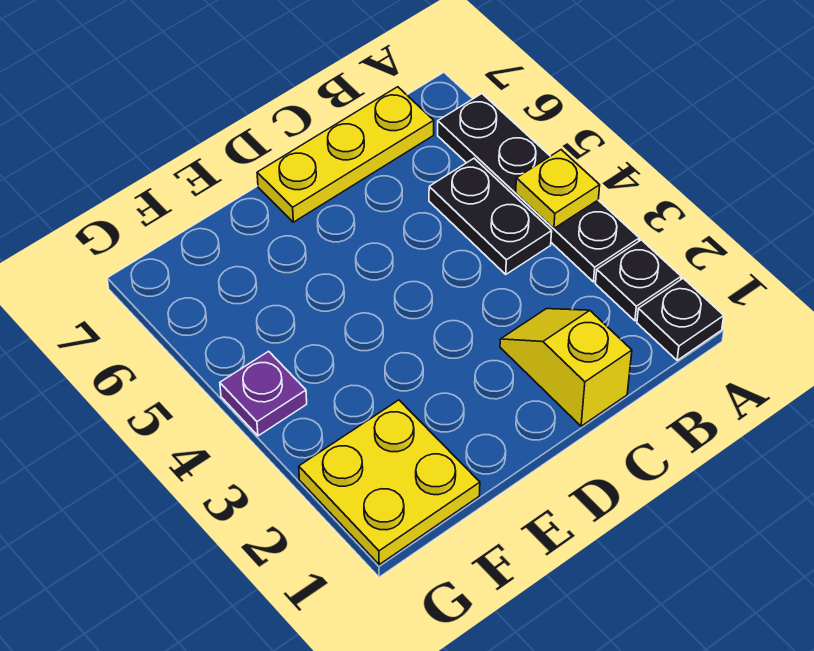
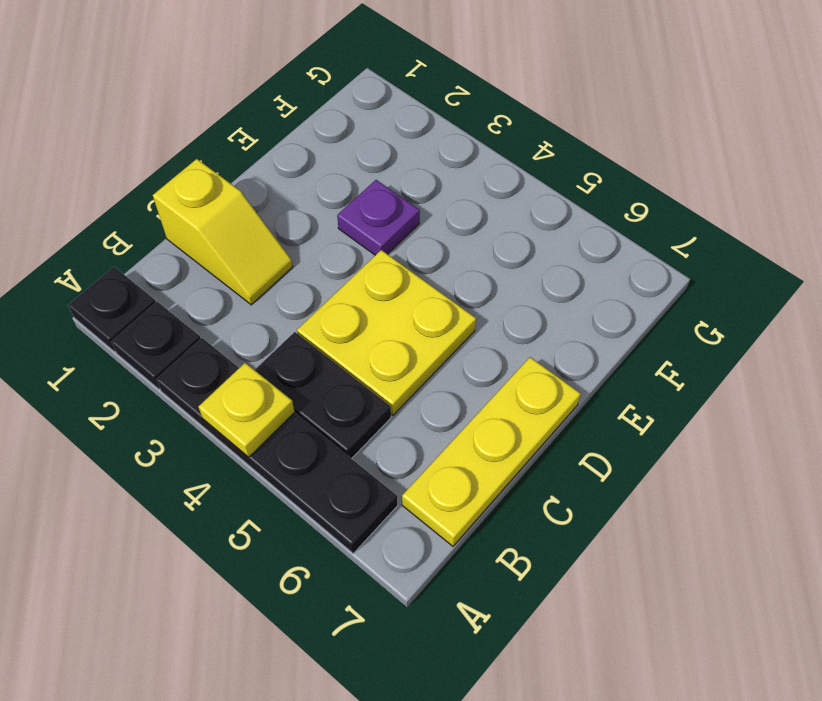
yellow plate F1:G2 level 1 -> yellow plate C4:D5 level 1
purple plate G4 level 1 -> purple plate E3 level 1

